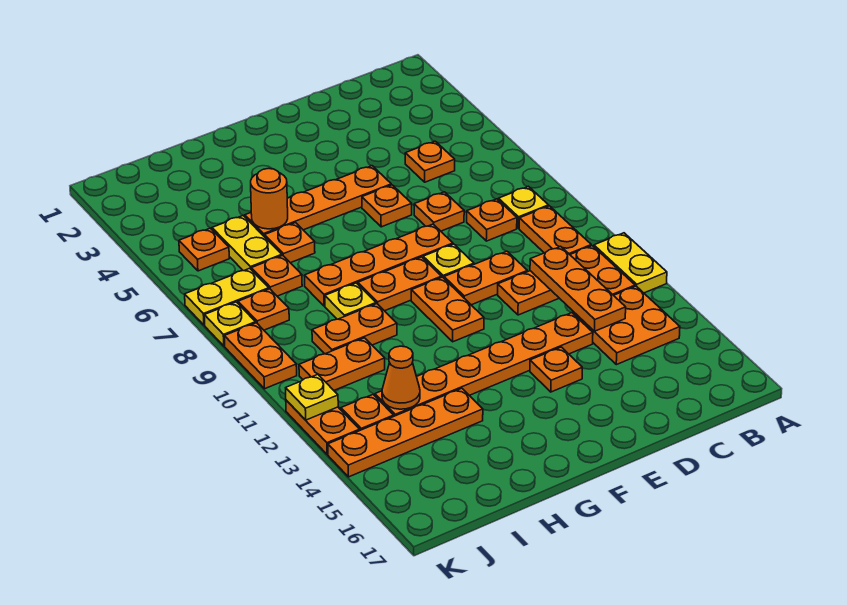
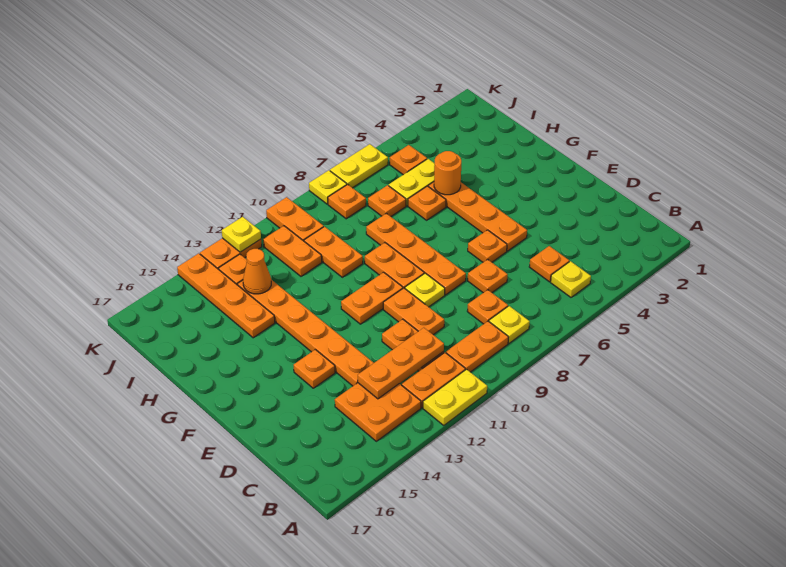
yellow plate H9 level 1 -> yellow plate B5 level 1
yellow plate J7:K7 level 1 -> yellow plate K6:K7 level 1
orange plate K9:K10 level 1 -> orange plate J10:K10 level 1

